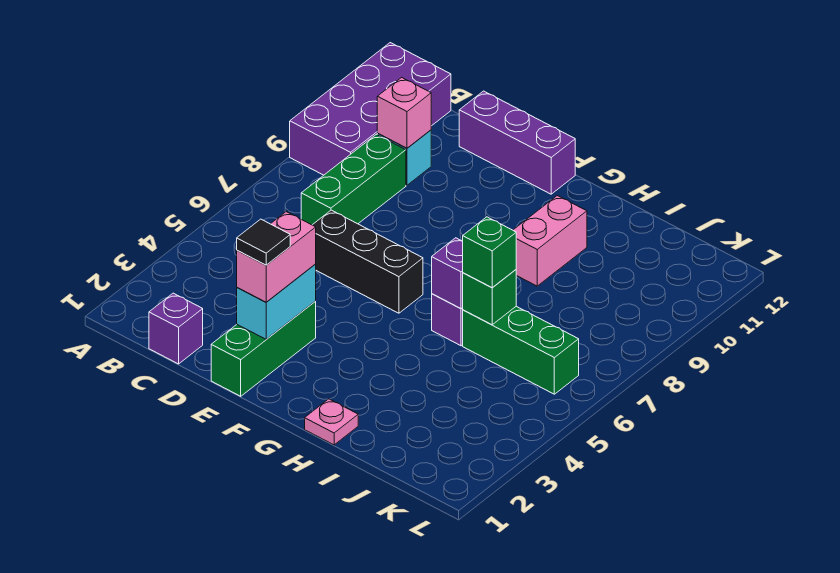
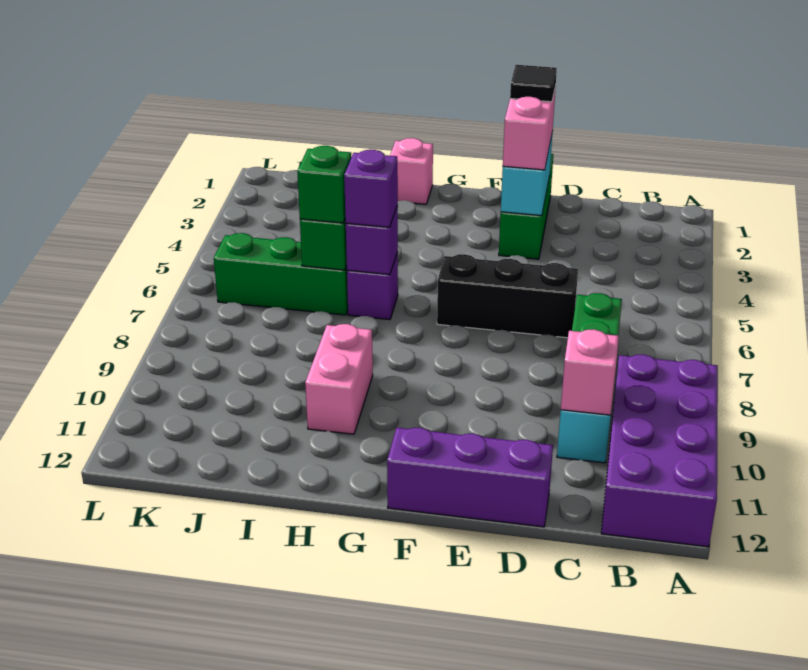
purple brick C1 level 1 -> purple brick H6 level 3
pink plate H1 level 1 -> pink brick H1 level 1

